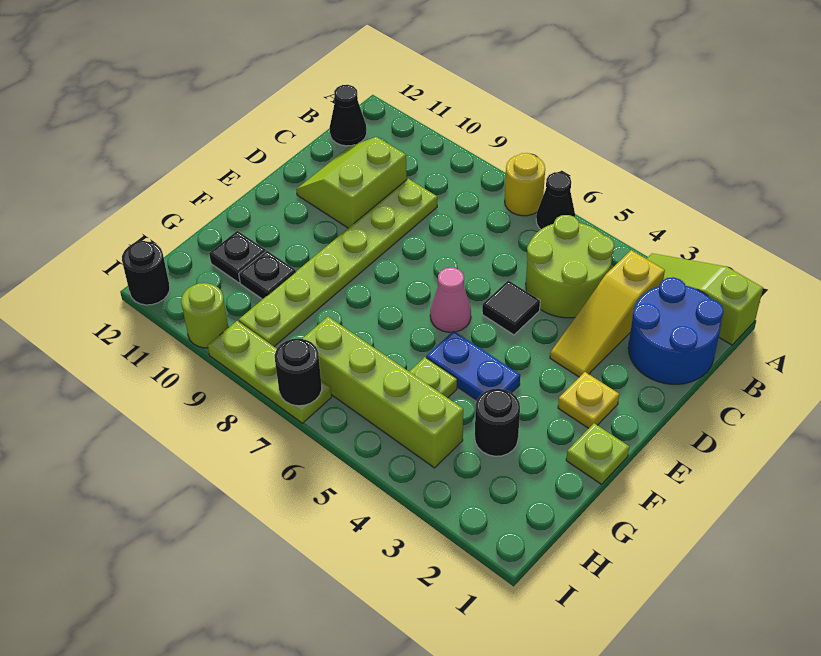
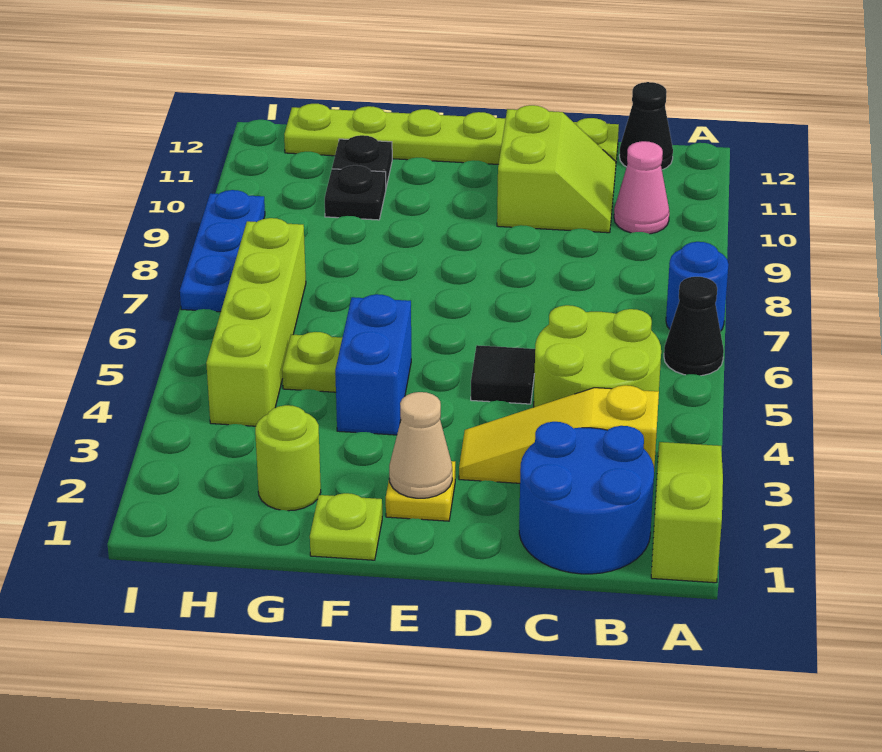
yellow round brick A7 level 1 -> blue round brick A7 level 1
lime plate C9:H9 level 1 -> lime plate C12:H12 level 1
lime slope C10:D11 level 1 top 10 -> lime slope C10:D11 level 1 top D
none -> tan cone E2 level 2
pink cone E6 level 1 -> pink cone B10 level 1
blue plate F4:F5 level 1 -> blue brick F4:F5 level 1
black round brick G3 level 1 -> none
lime plate I7:I9 level 1 -> blue plate I7:I9 level 1
black round brick I7 level 2 -> none
lime round brick I10 level 1 -> lime round brick G2 level 1
black round brick I12 level 1 -> none

